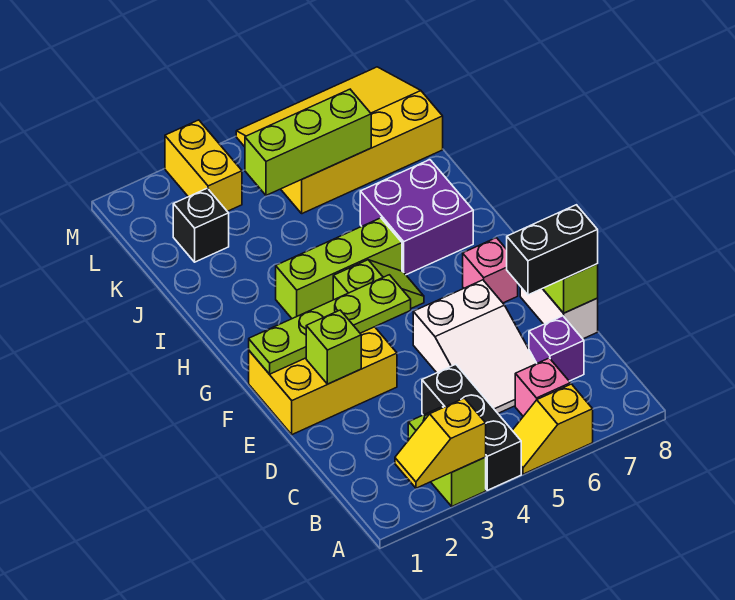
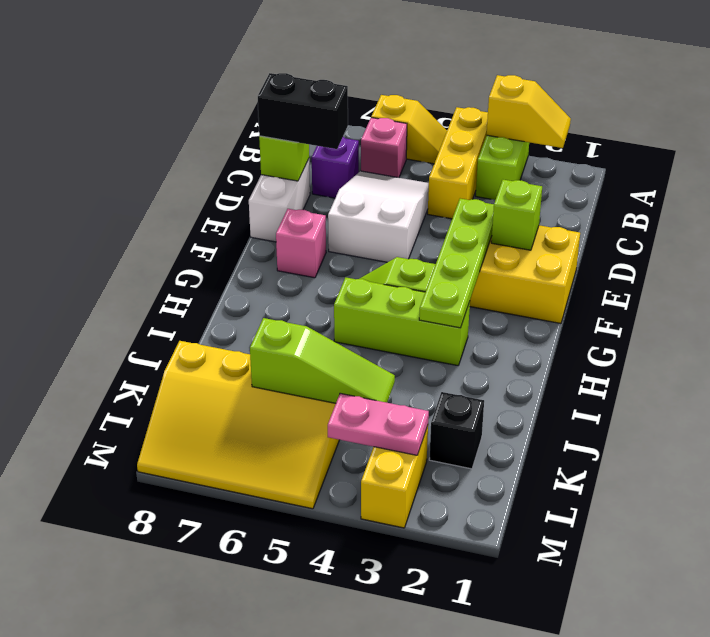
black brick A4:C4 level 1 -> yellow brick A4:C4 level 1
lime plate F1:F4 level 2 -> lime plate E3:H3 level 2
purple brick H6:I7 level 1 -> none
lime brick K4:K6 level 2 -> lime slope K4:K6 level 2 top 6
none -> pink plate L3:L4 level 2

